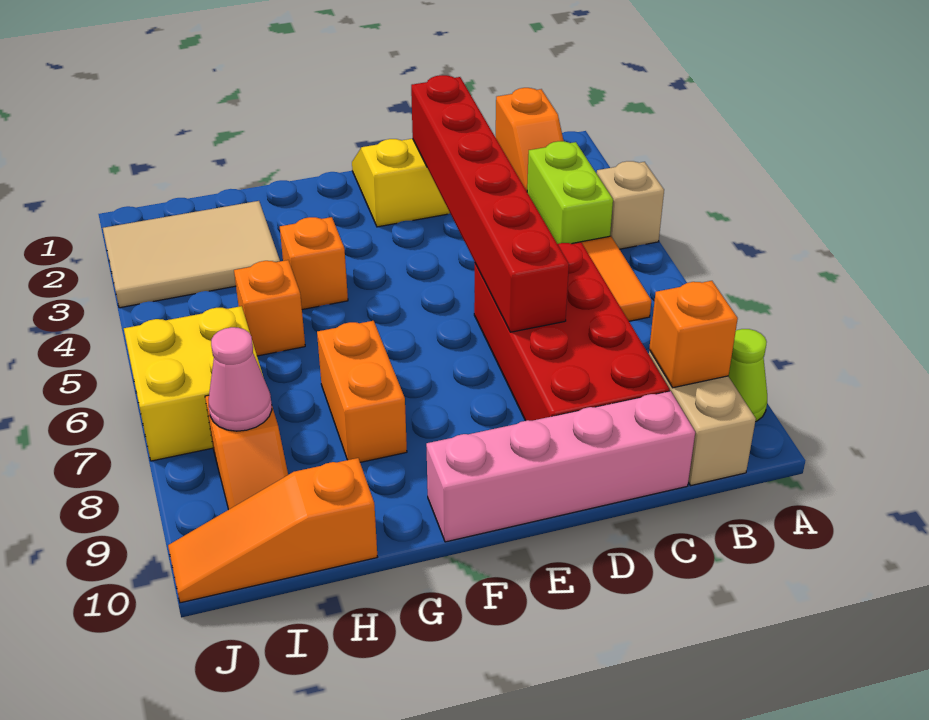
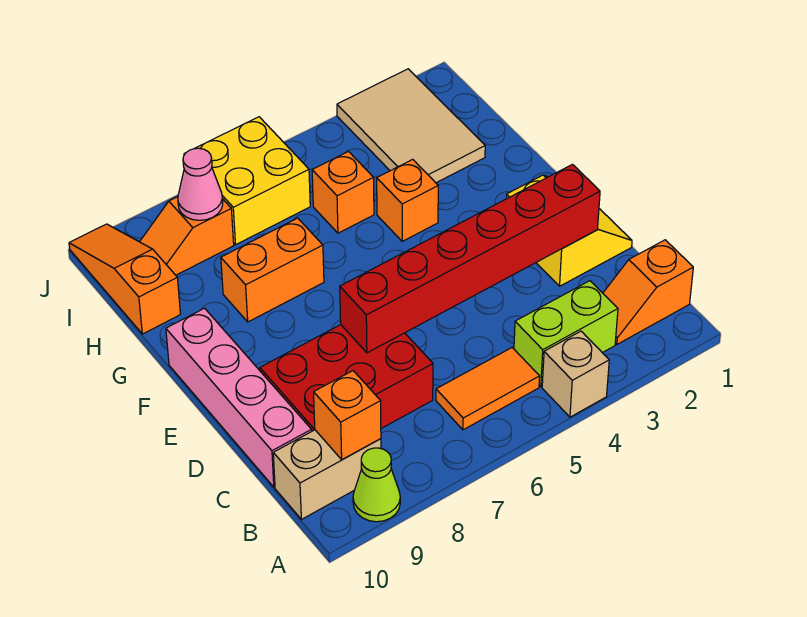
red brick C6:D9 level 1 -> red brick C7:D9 level 1

